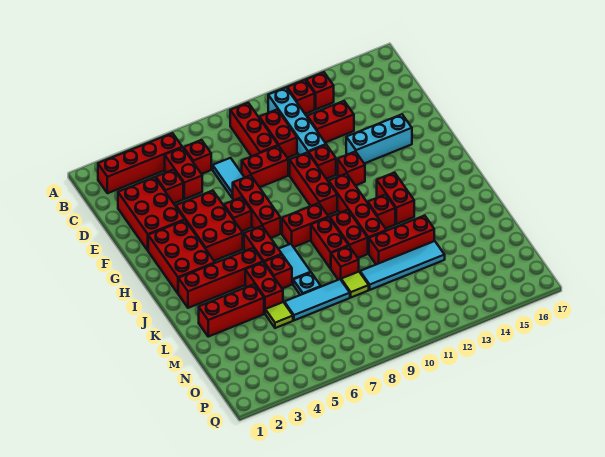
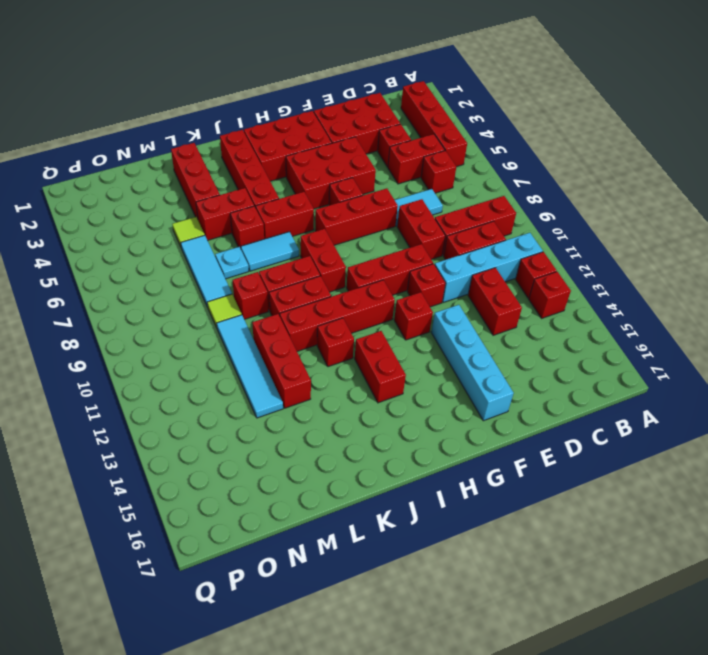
cyan brick F13:F15 level 1 -> cyan brick F13:F16 level 1
red brick I13:J13 level 1 -> red brick I13:I14 level 1

